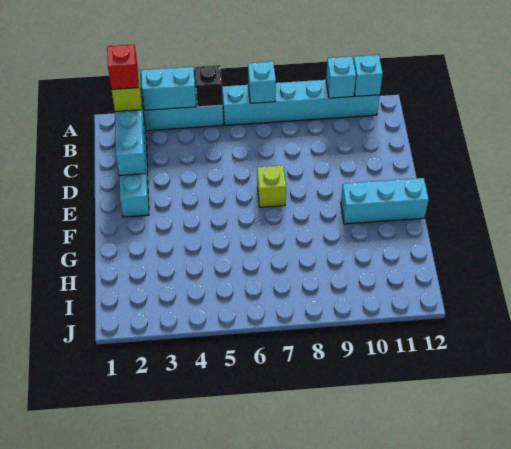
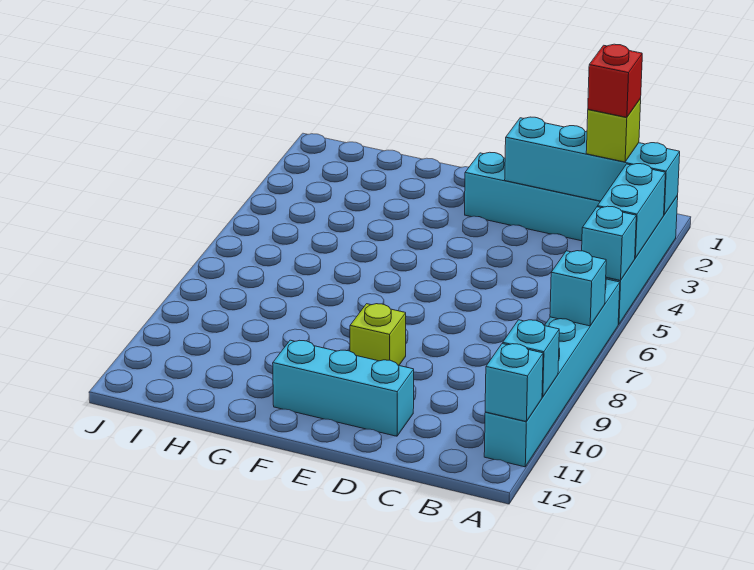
black brick A5 level 2 -> cyan brick A5 level 2
lime brick E7 level 1 -> lime brick E9 level 1
cyan brick F10:F12 level 1 -> cyan brick D11:F11 level 1

